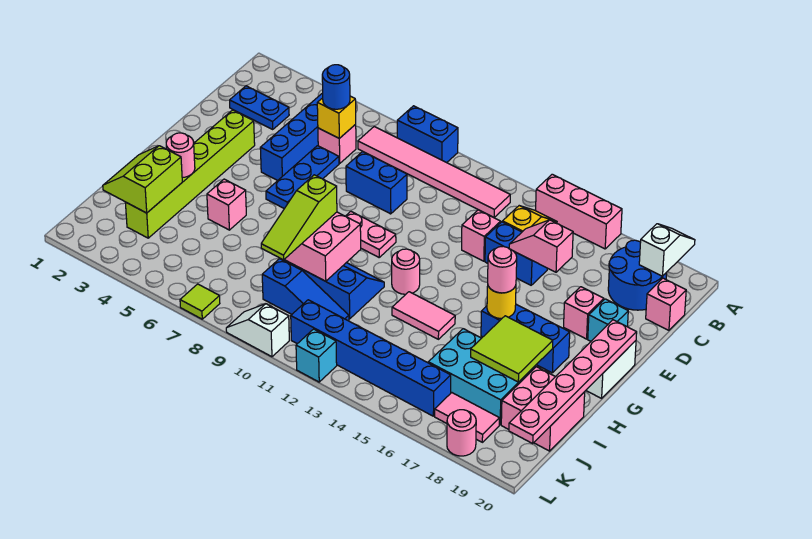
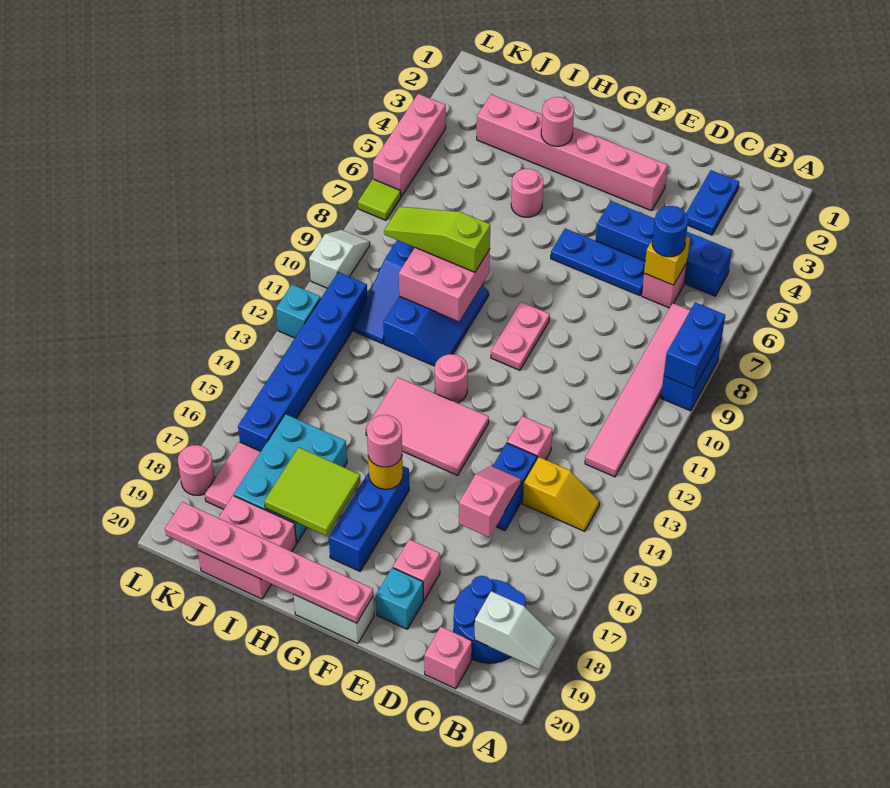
pink brick A14:A16 level 1 -> pink brick L4:L6 level 1
blue brick D8:D9 level 1 -> blue brick A8:A9 level 2
lime brick E3:J3 level 1 -> pink brick E3:J3 level 1
pink brick H5 level 1 -> pink round brick H5 level 1
pink tile H13:H14 level 1 -> pink tile F13:H14 level 1
lime slope I2:J3 level 2 top 3 -> none

